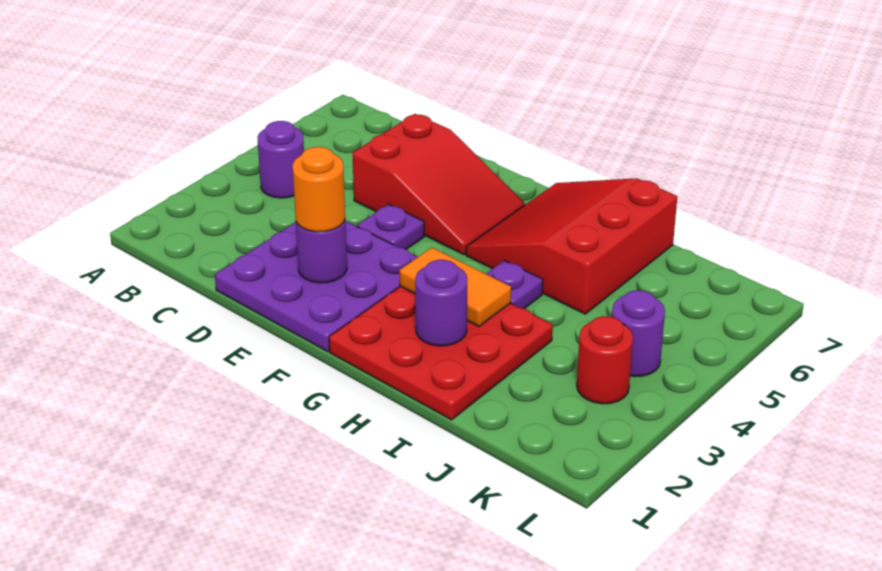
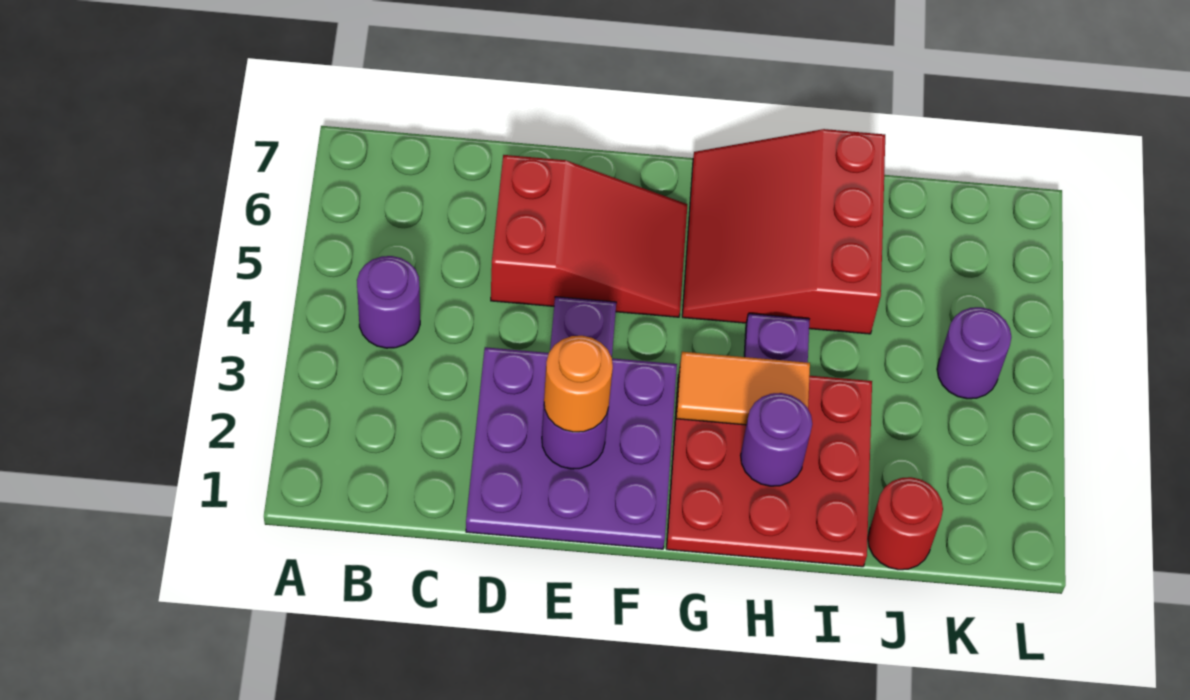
red round brick K3 level 1 -> red round brick J1 level 1

